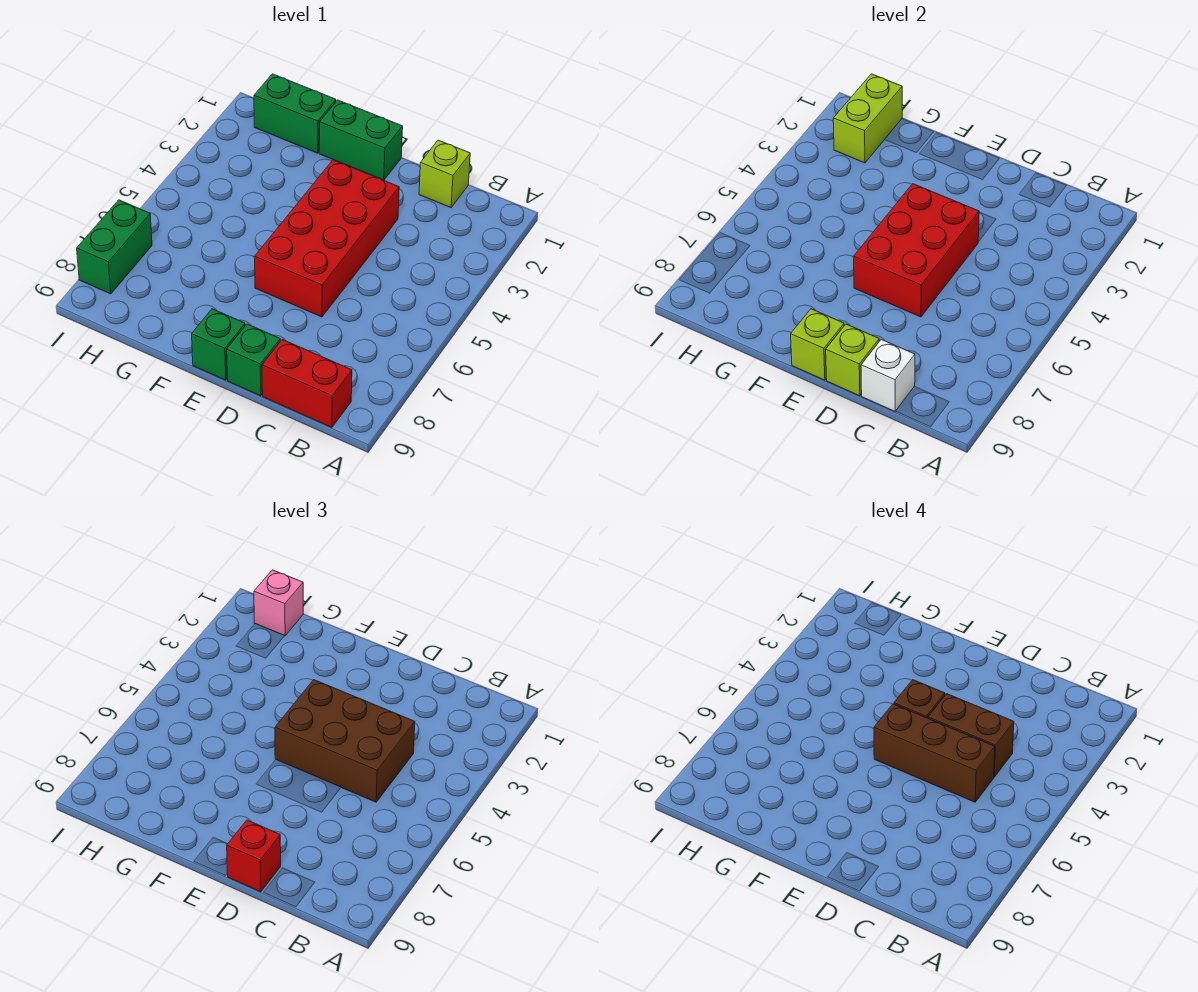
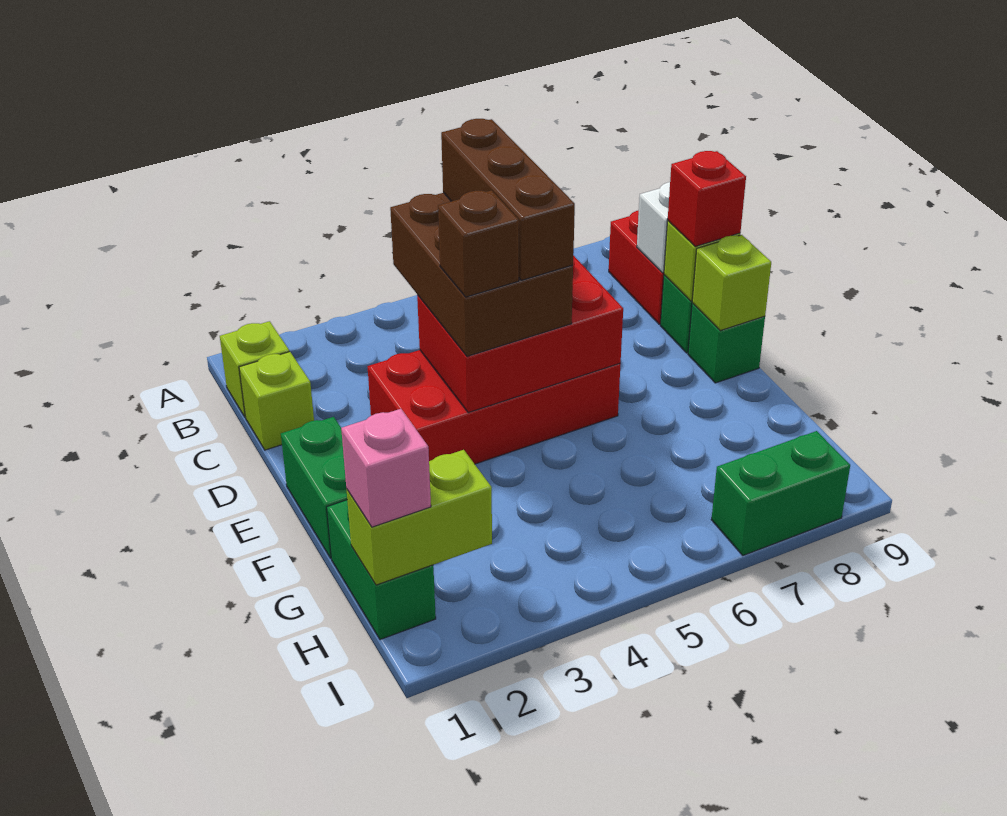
none -> lime brick B1 level 1
brown brick C4:D4 level 4 -> none

